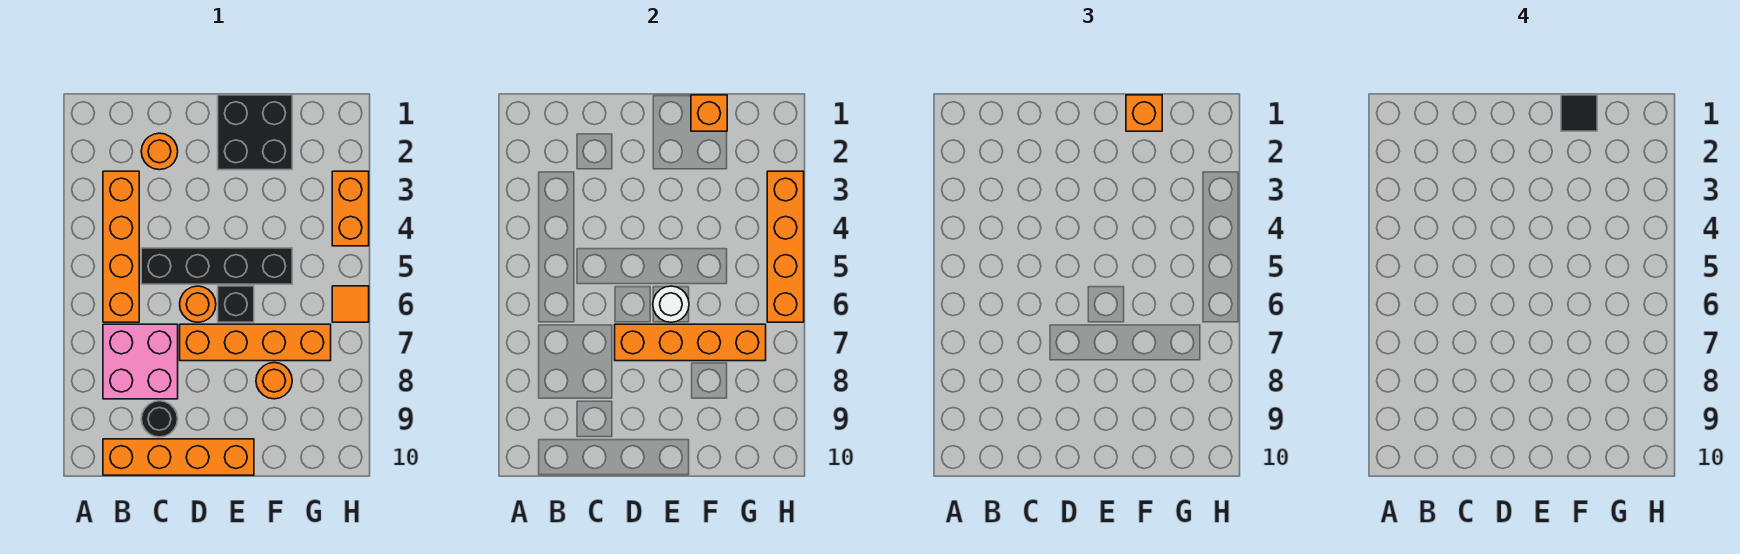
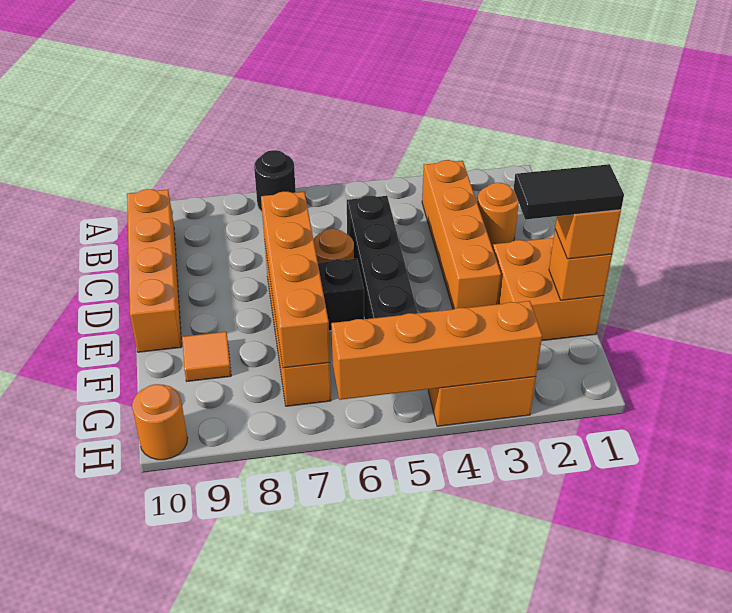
orange brick B3:B6 level 1 -> orange brick B3:E3 level 1
pink brick B7:C8 level 1 -> none
black round brick C9 level 1 -> black round brick A7 level 1
black brick E1:F2 level 1 -> orange brick E1:F2 level 1
white round brick E6 level 2 -> none
black tile F1 level 4 -> black tile F1:F2 level 4
orange round brick F8 level 1 -> orange round brick H10 level 1
orange tile H6 level 1 -> orange tile F9 level 1

